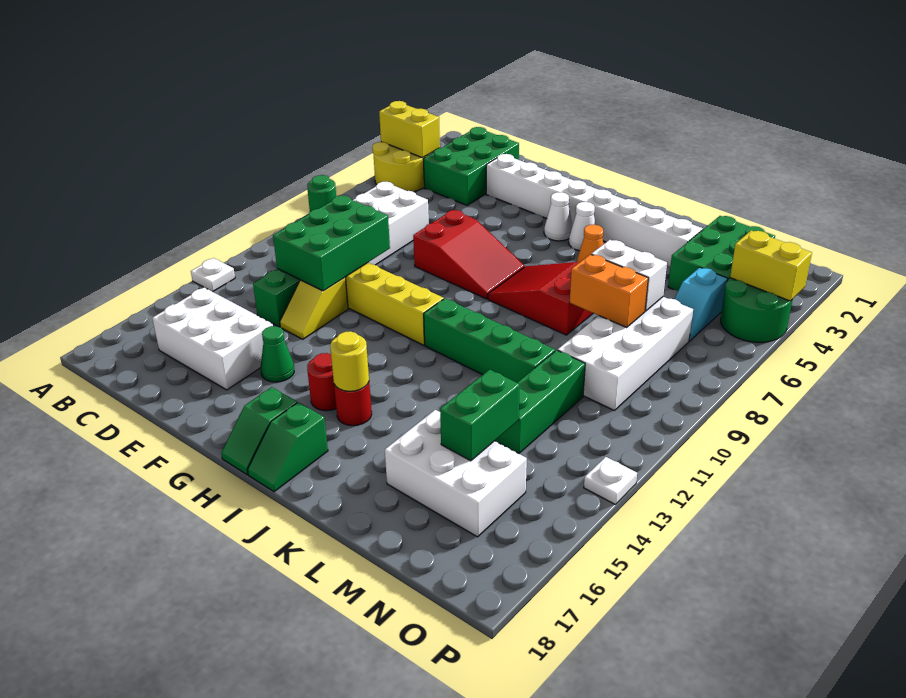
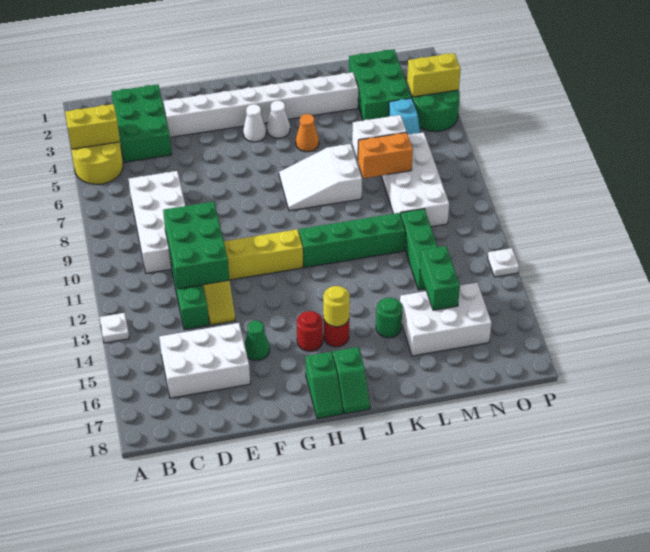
green round brick A8 level 1 -> green round brick K15 level 1
red slope F7:H8 level 1 top F -> none
red slope I7:K8 level 1 top K -> white slope I7:K8 level 1 top K

